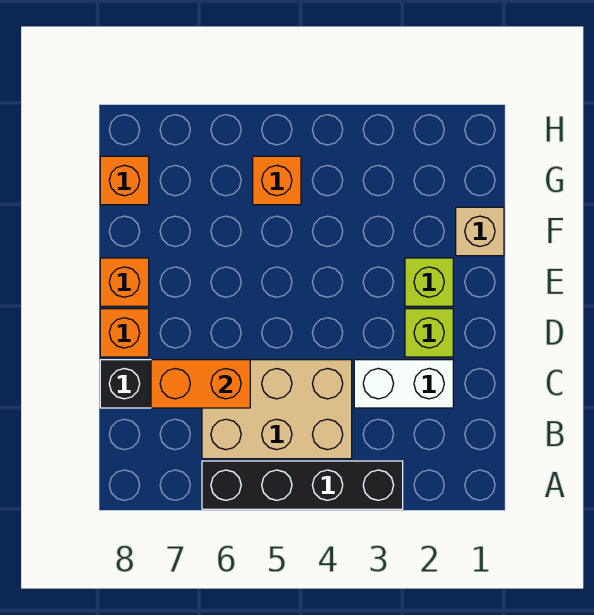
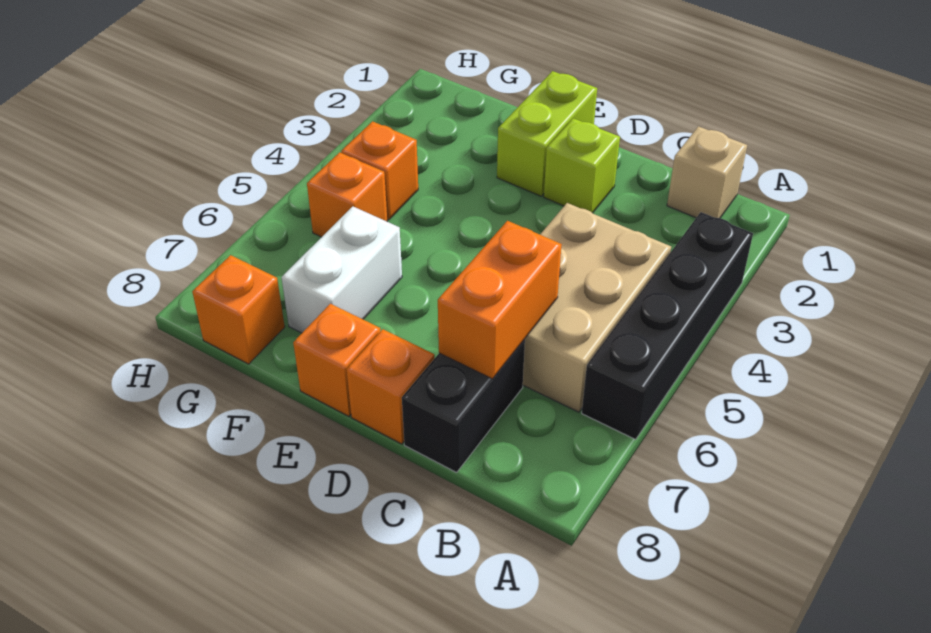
white brick C2:C3 level 1 -> white brick F6:F7 level 1
lime brick E2 level 1 -> lime brick E1:E2 level 1
tan brick F1 level 1 -> tan brick B1 level 1
none -> orange brick G4 level 1

